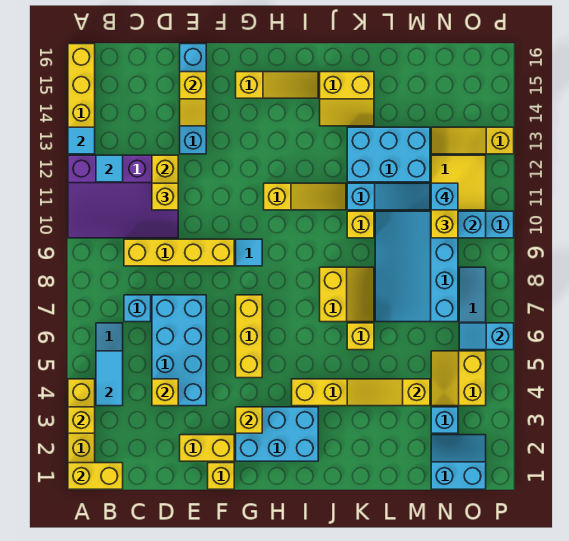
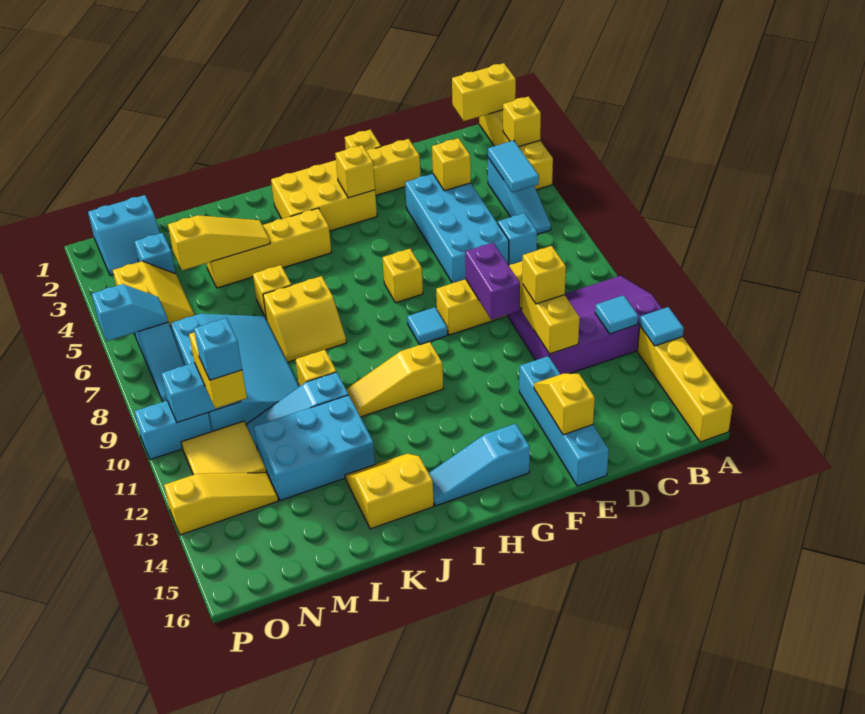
none -> purple brick E9:E10 level 2
cyan brick G2:I3 level 1 -> yellow brick G2:I3 level 1
yellow brick G5:G7 level 1 -> yellow brick G7 level 1
yellow slope G15:I15 level 1 top G -> cyan slope G15:I15 level 1 top G
yellow slope J7:K8 level 1 top J -> yellow slope J7:K8 level 1 top 7

